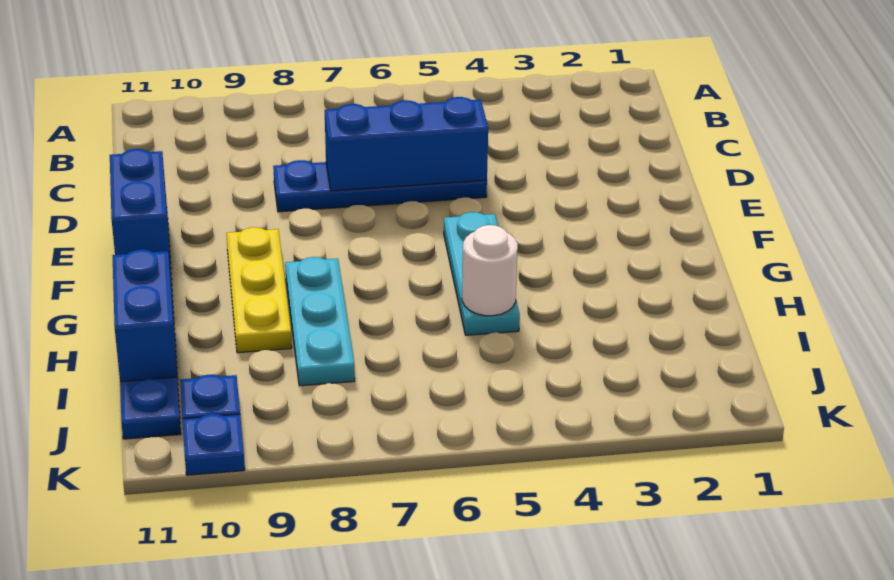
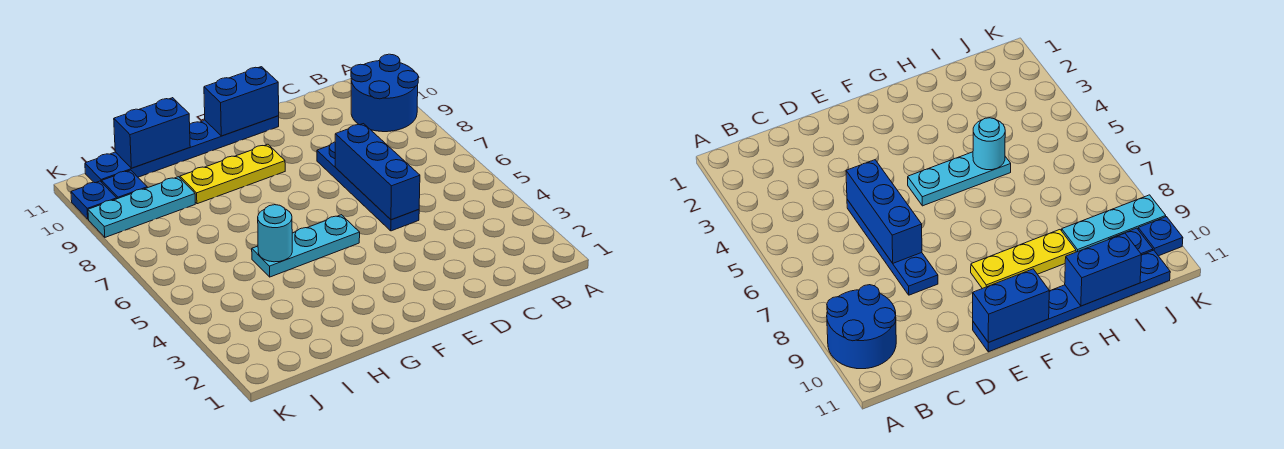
none -> blue round brick A9:B10 level 1
cyan plate G8:I8 level 1 -> cyan plate I9:K9 level 1
white round brick H5 level 2 -> cyan round brick H5 level 2

